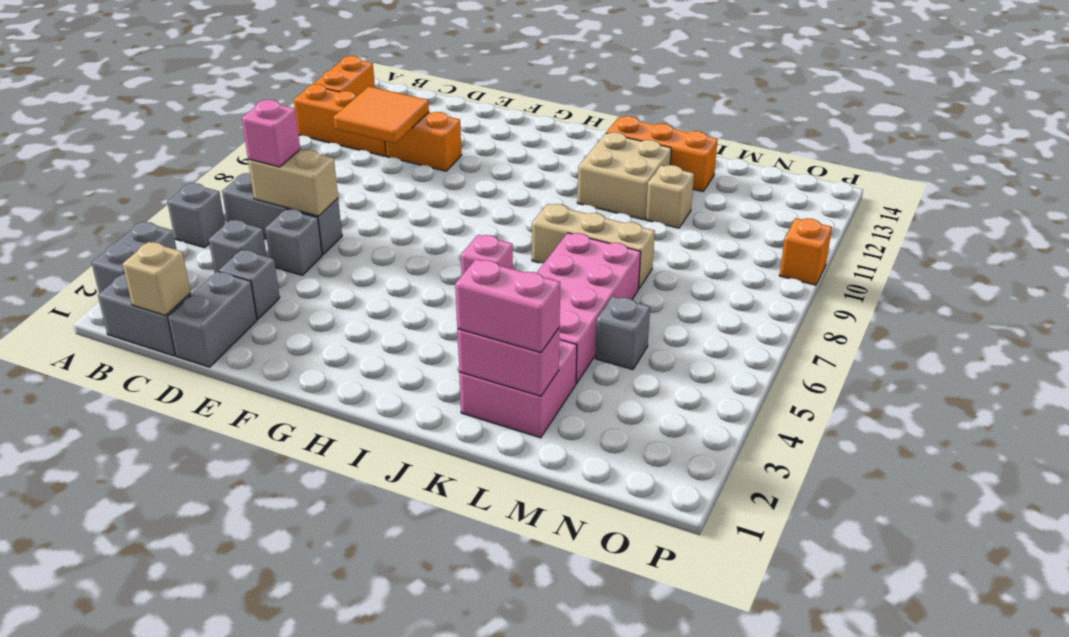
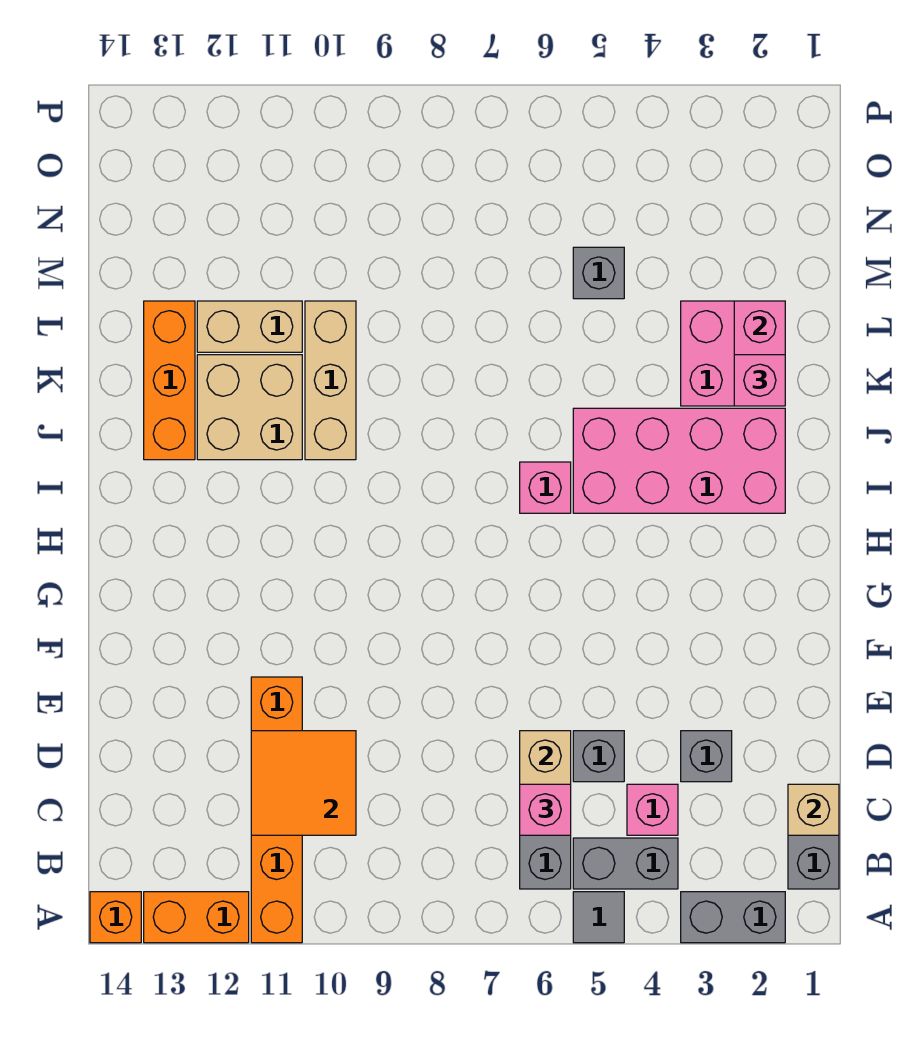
grey brick A5 level 1 -> grey tile A5 level 1
grey brick C4 level 1 -> pink brick C4 level 1
grey brick D1:D2 level 1 -> grey brick B4:B5 level 1
tan brick J8:L8 level 1 -> tan brick J10:L10 level 1
pink brick K2:L2 level 3 -> pink brick K2 level 3
pink brick K4:L7 level 1 -> pink brick I2:J5 level 1
tan brick L11 level 1 -> tan brick L11:L12 level 1
orange brick P10 level 1 -> orange brick A14 level 1

